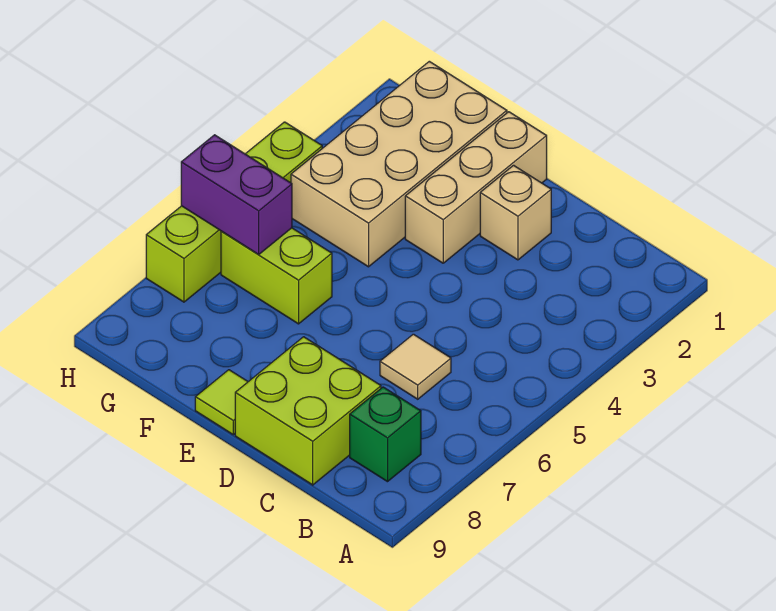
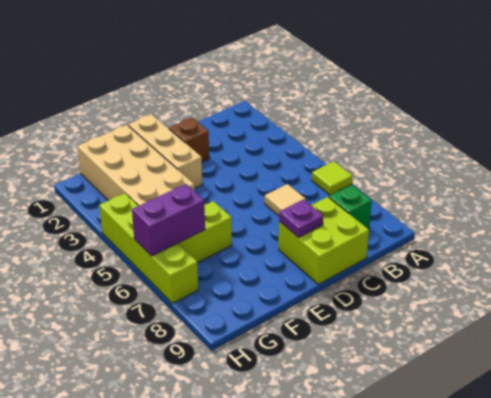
tan brick D2 level 1 -> brown brick D2 level 1
none -> purple plate D8 level 2
lime tile E9 level 1 -> lime tile A6 level 1

